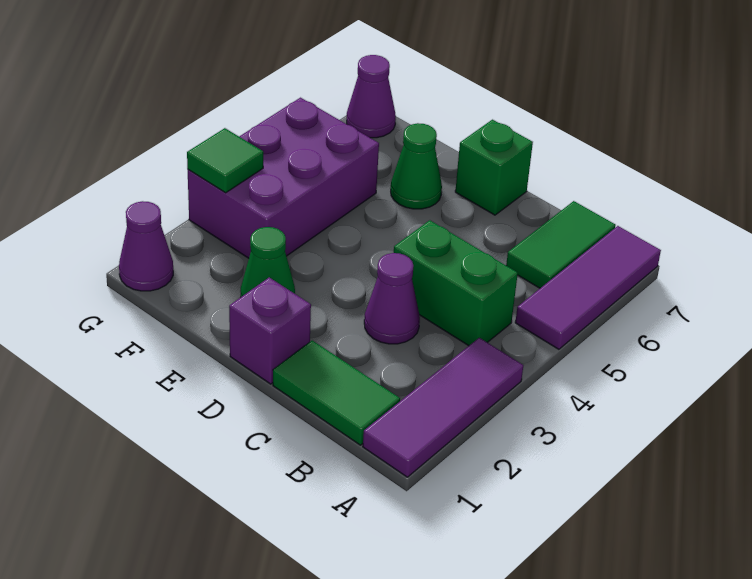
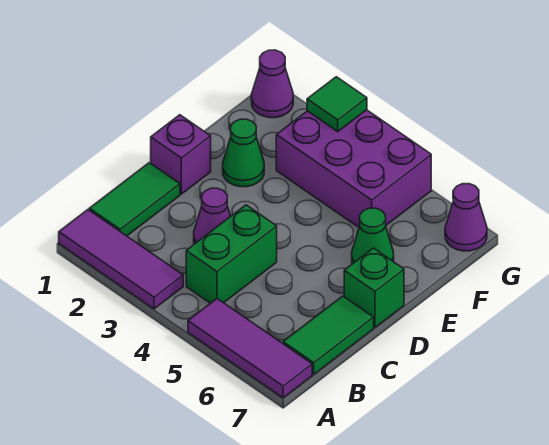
green tile B6:B7 level 1 -> green tile B7:C7 level 1

